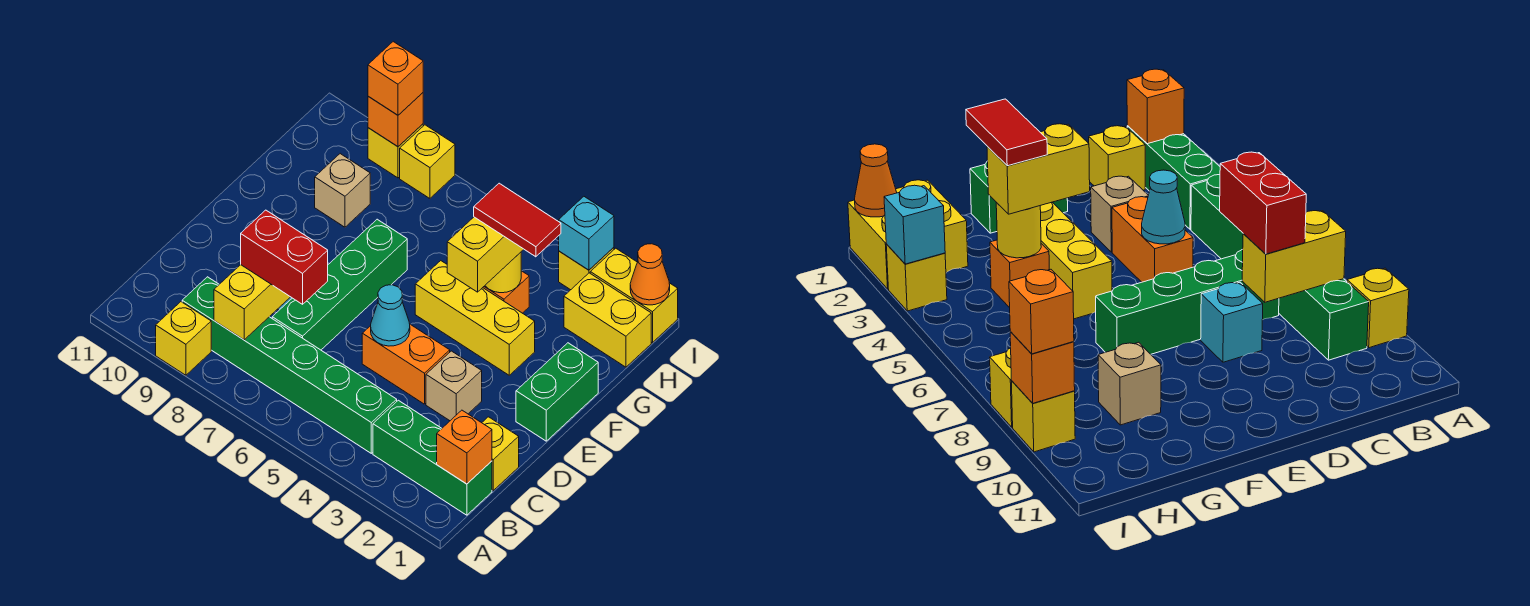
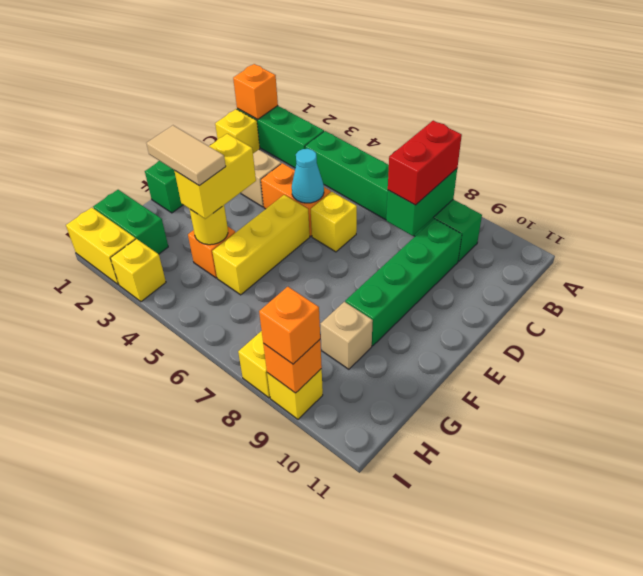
yellow brick A9 level 1 -> yellow brick D6 level 1
yellow brick B8:C8 level 2 -> green brick B8:C8 level 2
green brick C7:F7 level 1 -> green brick C9:F9 level 1
red brick C7:C8 level 3 -> red brick B8:C8 level 3
cyan brick D8 level 1 -> none
yellow brick F3:F5 level 1 -> yellow brick E5:G5 level 1
red tile G3:G4 level 4 -> tan tile G3:G4 level 4
yellow brick H1:H2 level 1 -> green brick H1:H2 level 1
orange cone I1 level 2 -> none
cyan brick I3 level 2 -> none

